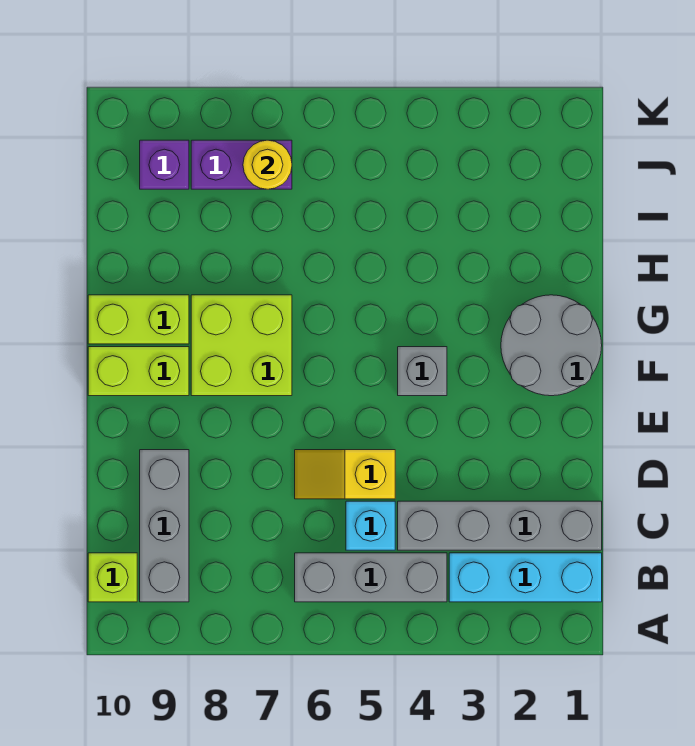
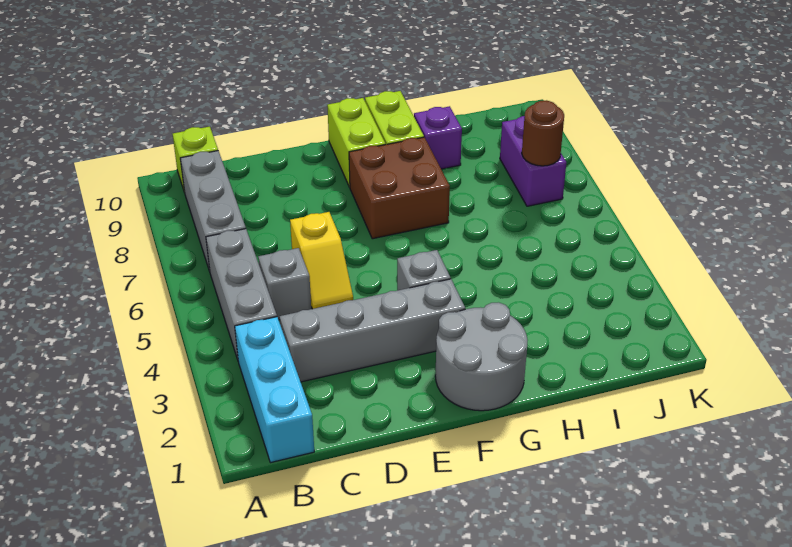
grey brick B9:D9 level 1 -> grey brick B7:B9 level 1
grey brick C1:C4 level 1 -> grey brick C3:F3 level 1
cyan brick C5 level 1 -> grey brick C5 level 1
yellow slope D5:D6 level 1 top 5 -> yellow slope D5:D6 level 1 top 6
lime brick F7:G8 level 1 -> brown brick F7:G8 level 1
yellow round brick J7 level 2 -> brown round brick J7 level 2
purple brick J9 level 1 -> purple brick H9 level 1

